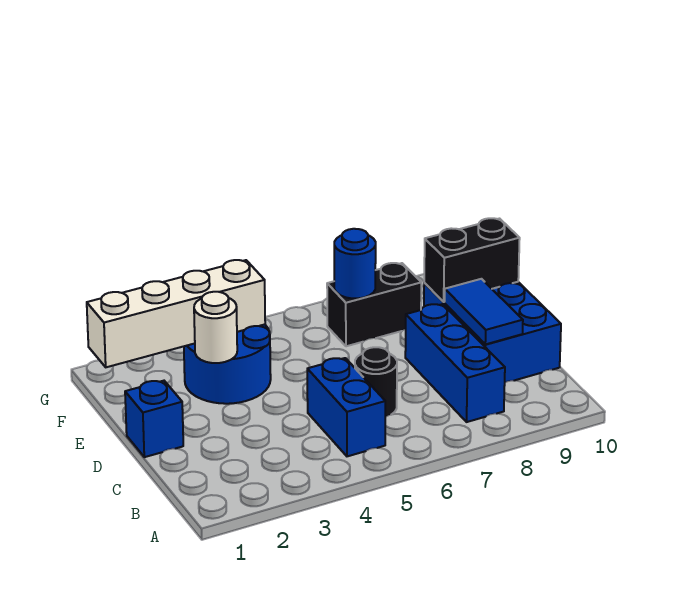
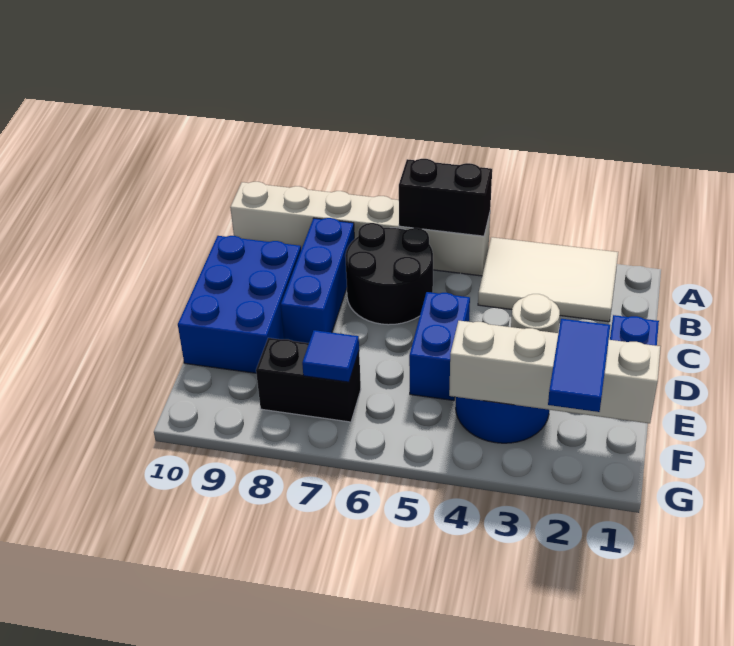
none -> white tile A2:B4 level 1
none -> white brick A5:A10 level 1
blue brick B5:C5 level 1 -> blue brick D5:E5 level 1
black round brick C6 level 1 -> black round brick B6:C7 level 1
blue tile C9:D9 level 2 -> blue tile F2:G2 level 3
black brick E9:E10 level 2 -> black brick A5:A6 level 2
blue round brick F7 level 2 -> blue tile F7 level 2

